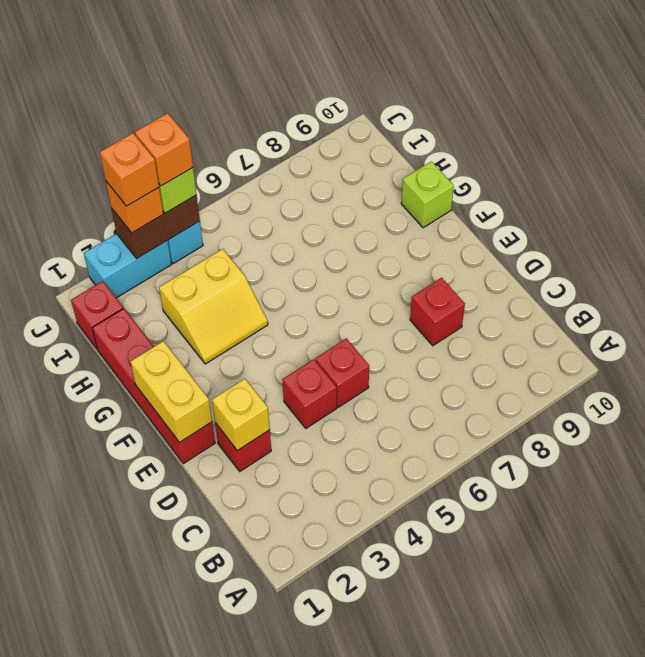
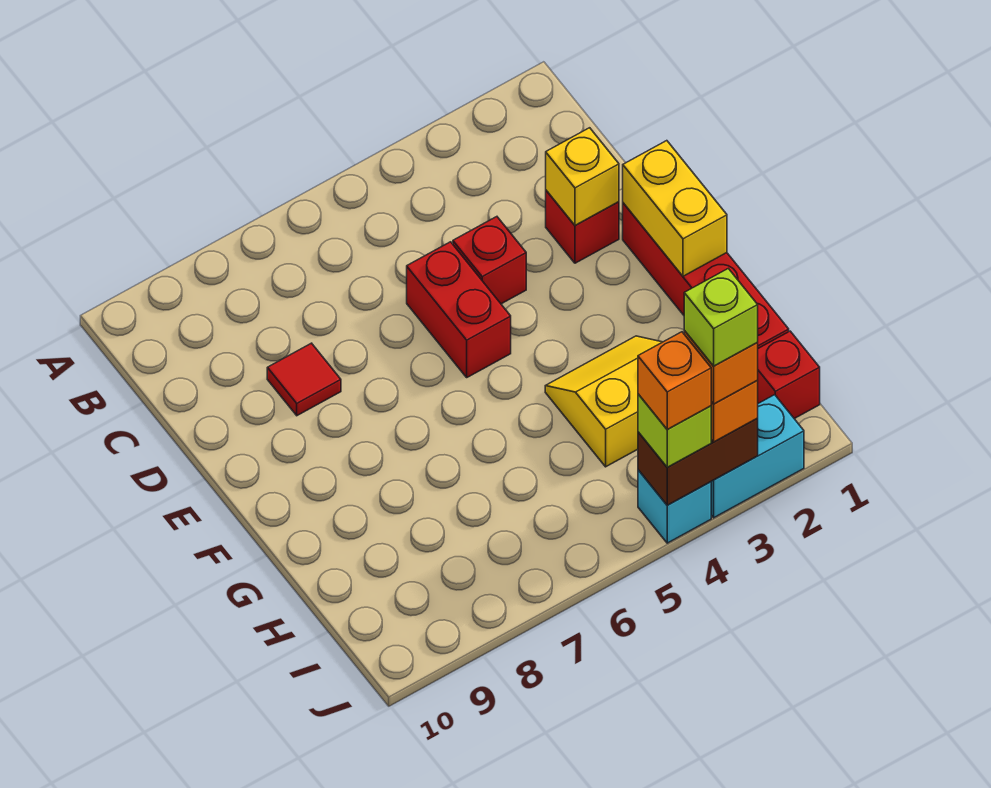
red brick D5 level 1 -> red brick D5:E5 level 1
red brick D8 level 1 -> red tile D8 level 1
lime brick G10 level 1 -> lime brick J3 level 5

